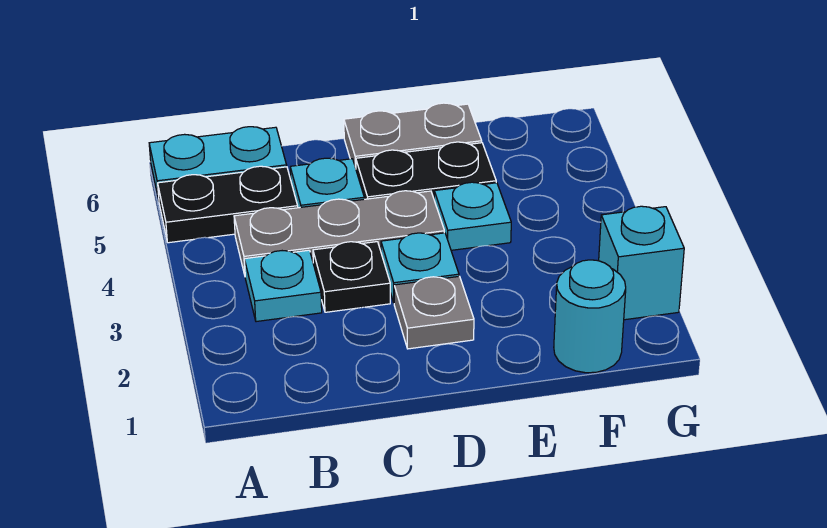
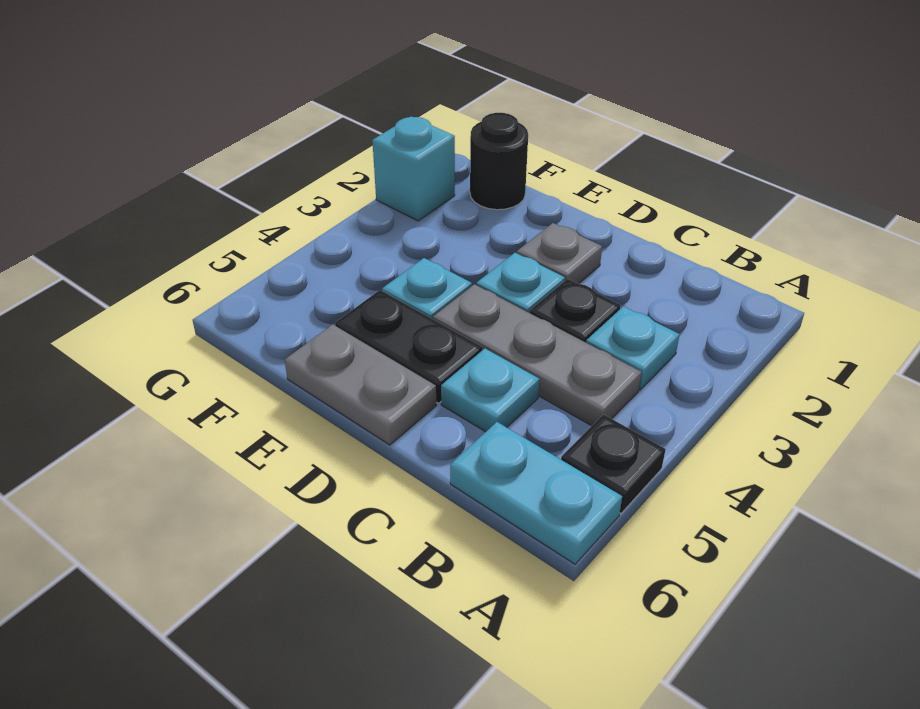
black plate A5:B5 level 1 -> black plate A5 level 1
cyan round brick F1 level 1 -> black round brick F1 level 1

